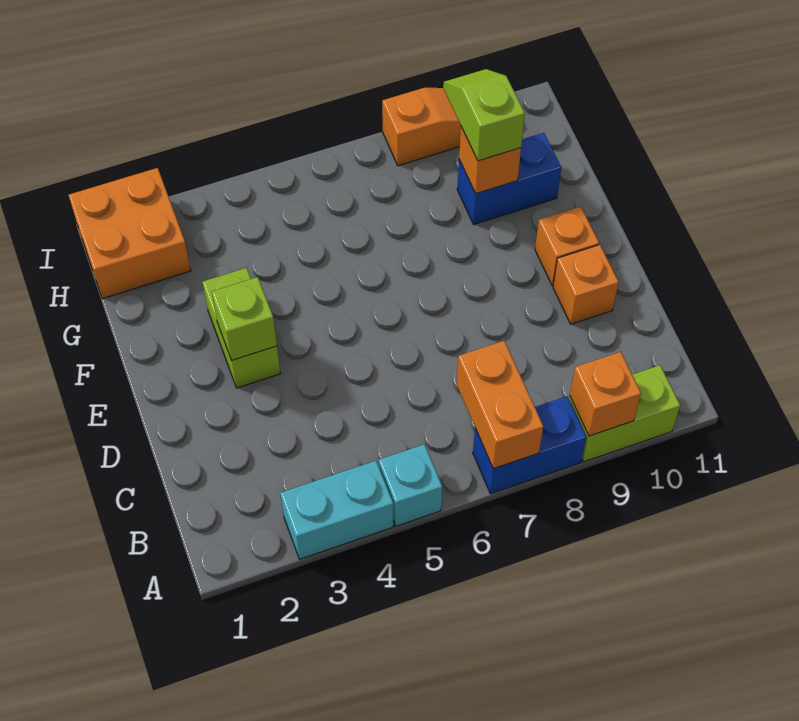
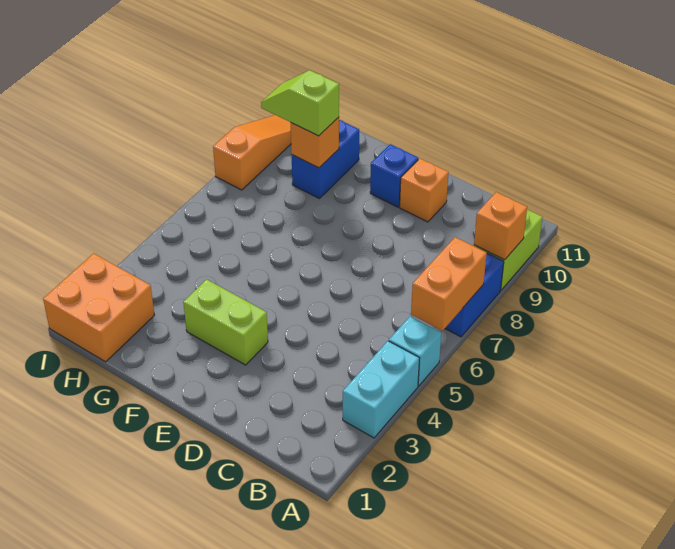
orange brick A7:B7 level 2 -> orange brick A6:A7 level 2
lime brick E3 level 2 -> none
orange brick E10 level 1 -> blue brick E10 level 1

